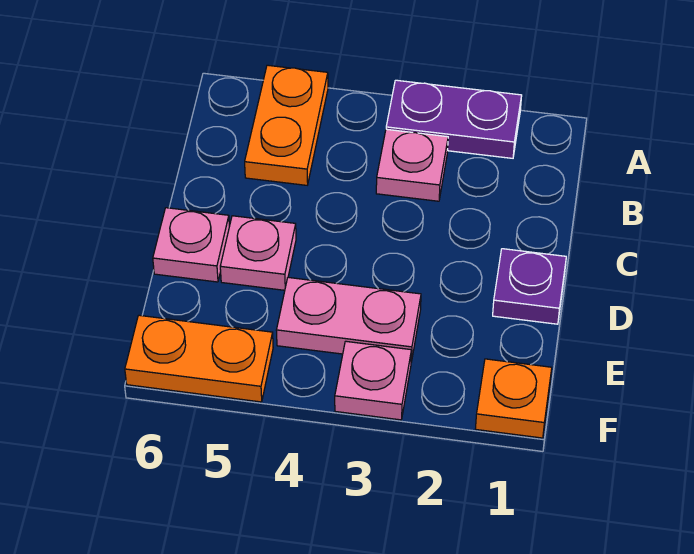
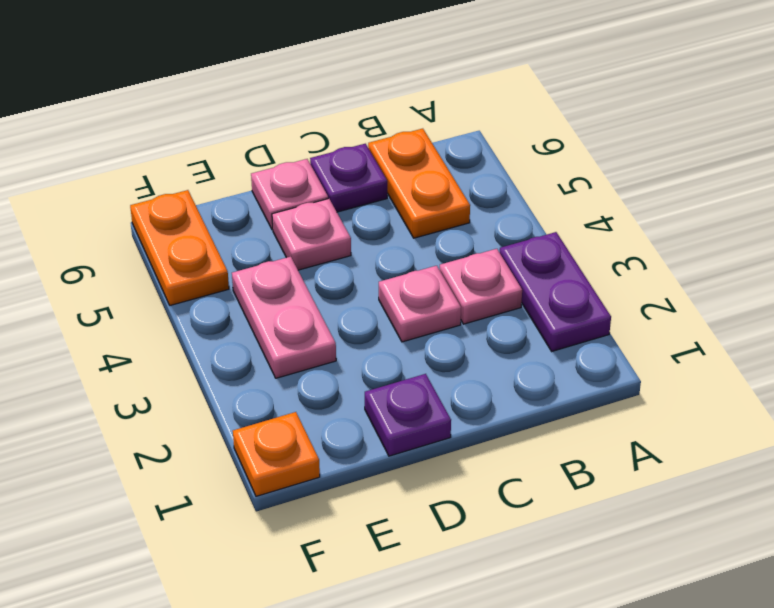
orange plate A5:B5 level 1 -> orange plate B5:B6 level 1
none -> purple plate C6 level 1
pink plate F3 level 1 -> pink plate C3 level 1

